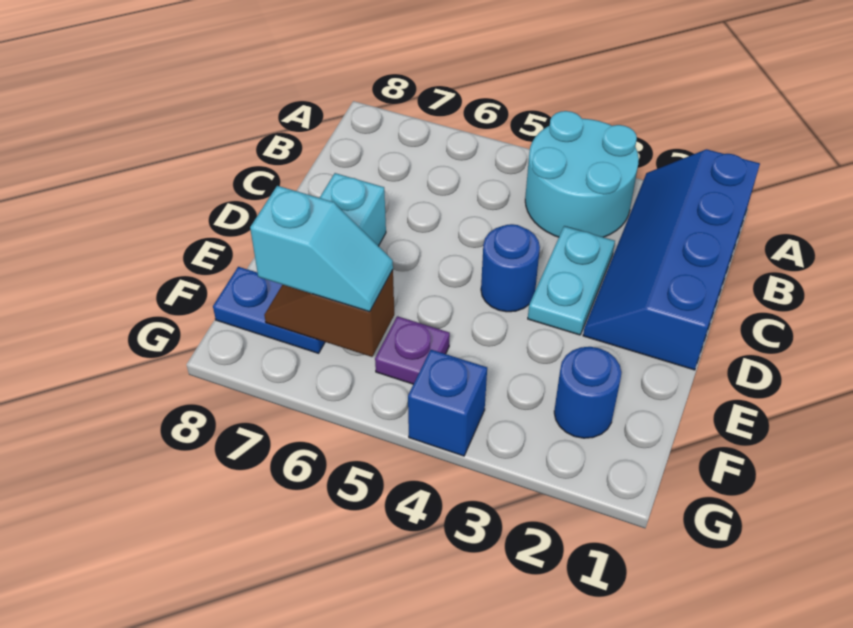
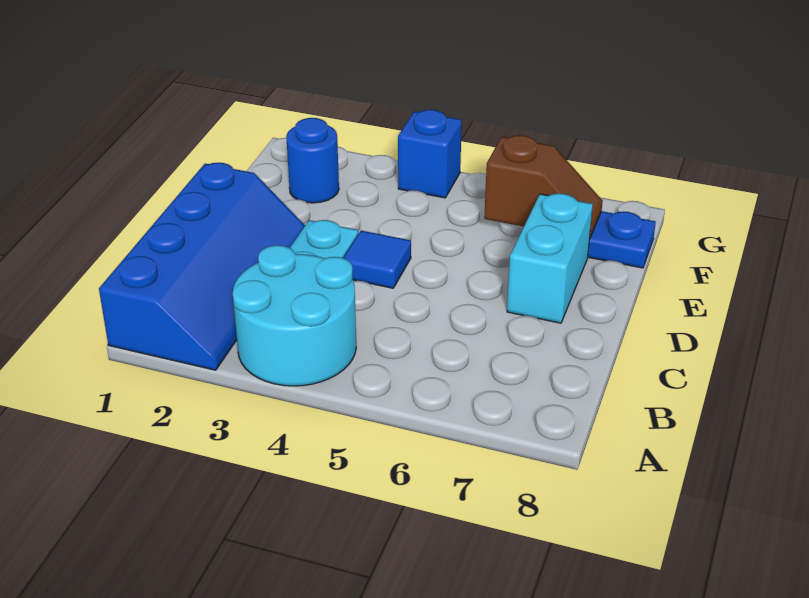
blue round brick D4 level 1 -> blue tile D4 level 1
purple plate F5 level 1 -> none
cyan slope F6:F7 level 3 top 7 -> none

